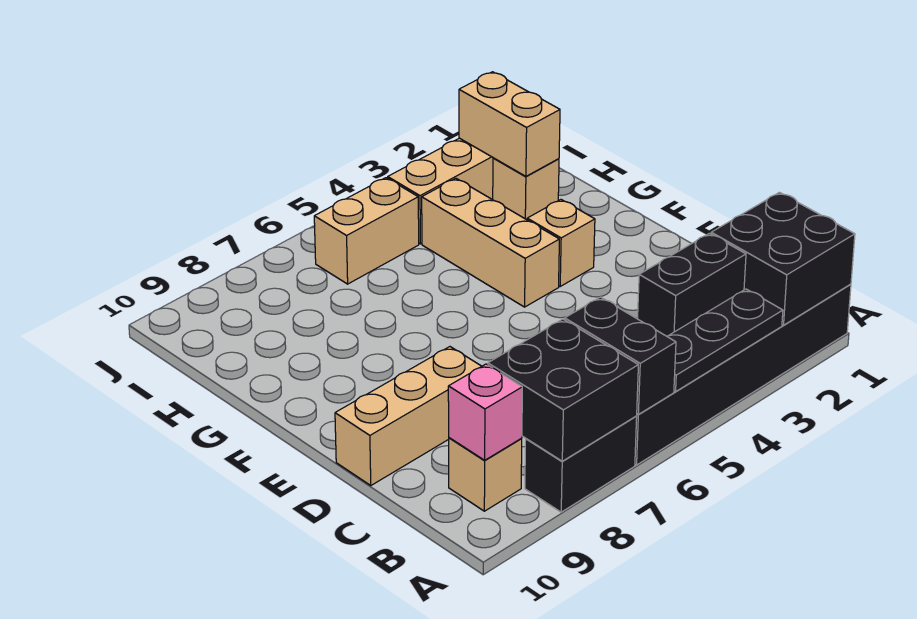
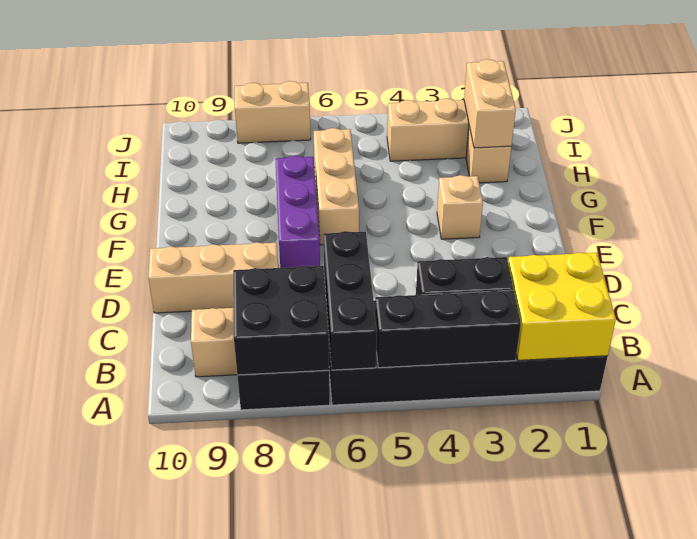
black brick A1:B2 level 2 -> yellow brick A1:B2 level 2
black plate A3:A5 level 2 -> black brick A3:A5 level 2
black brick A6:B6 level 2 -> black brick A6:C6 level 2
pink brick B9 level 2 -> none
none -> purple brick E7:G7 level 1
tan brick F4:H4 level 1 -> tan brick F6:H6 level 1
tan brick I5:I6 level 1 -> tan brick J7:J8 level 1

